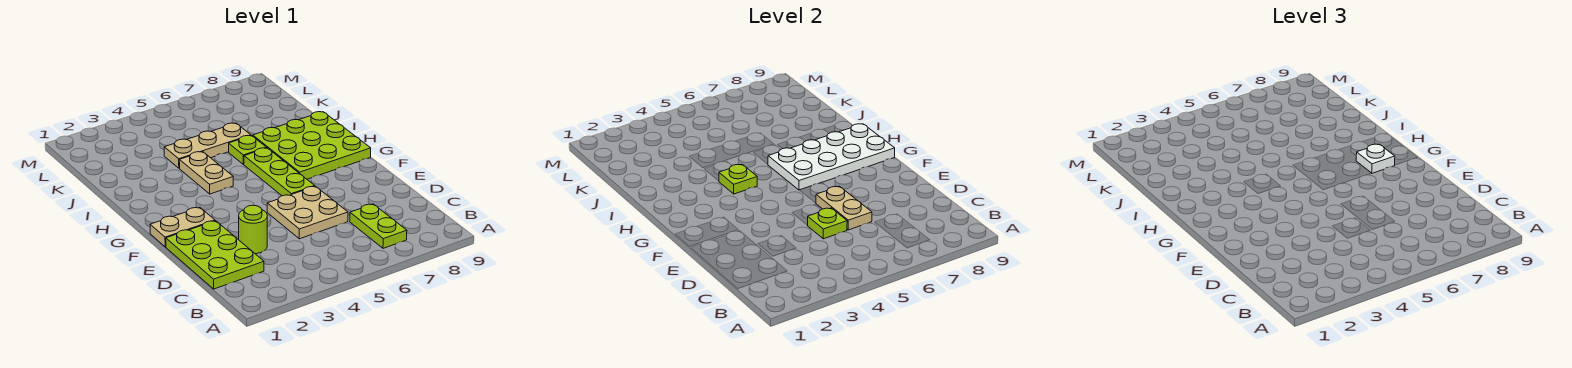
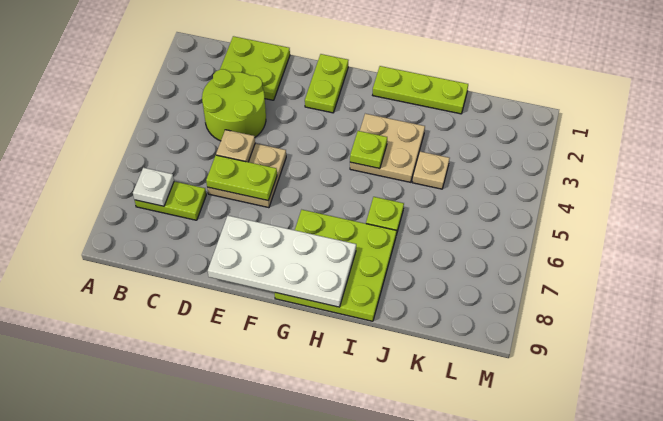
lime plate C1:E2 level 1 -> lime plate C1:D2 level 1
lime round brick D3 level 1 -> lime round brick C3:D4 level 1
lime plate D5 level 2 -> tan plate D5 level 2
tan plate D6:E6 level 2 -> lime plate D6:E6 level 2
tan plate F1:F2 level 1 -> lime plate F1:F2 level 1
lime plate F6:H6 level 1 -> lime plate H1:J1 level 1
white plate G6:H9 level 2 -> white plate E8:H9 level 2
white plate G8 level 3 -> white plate B7 level 2
tan plate H4:I4 level 1 -> tan plate H3:I4 level 1
tan plate J4:J6 level 1 -> tan plate J4 level 1

